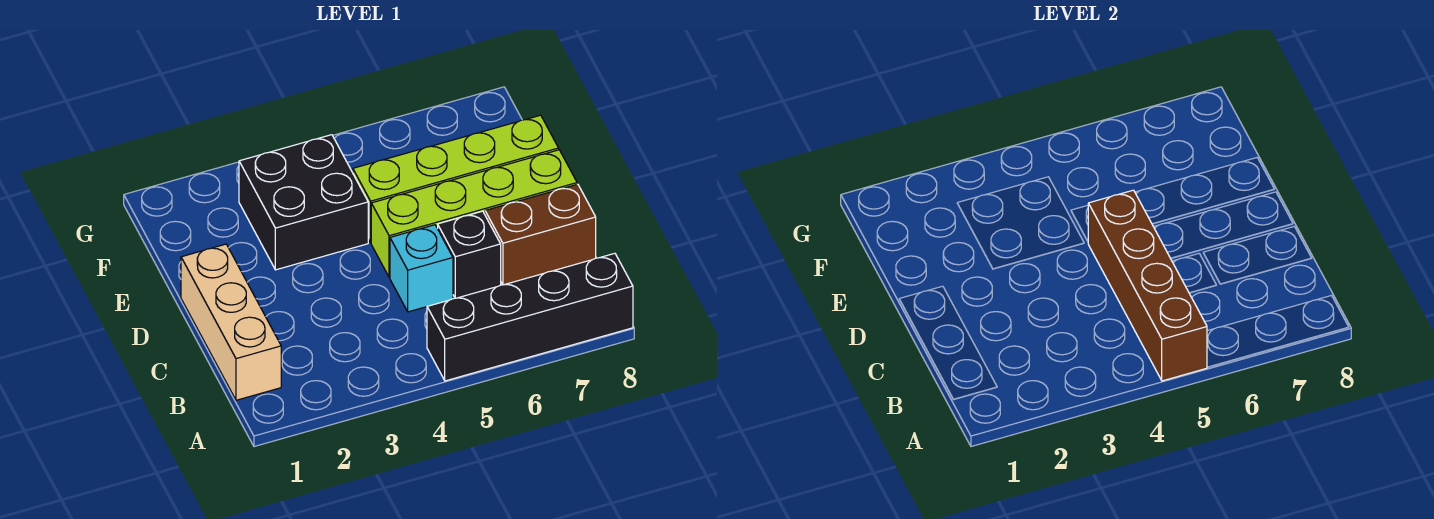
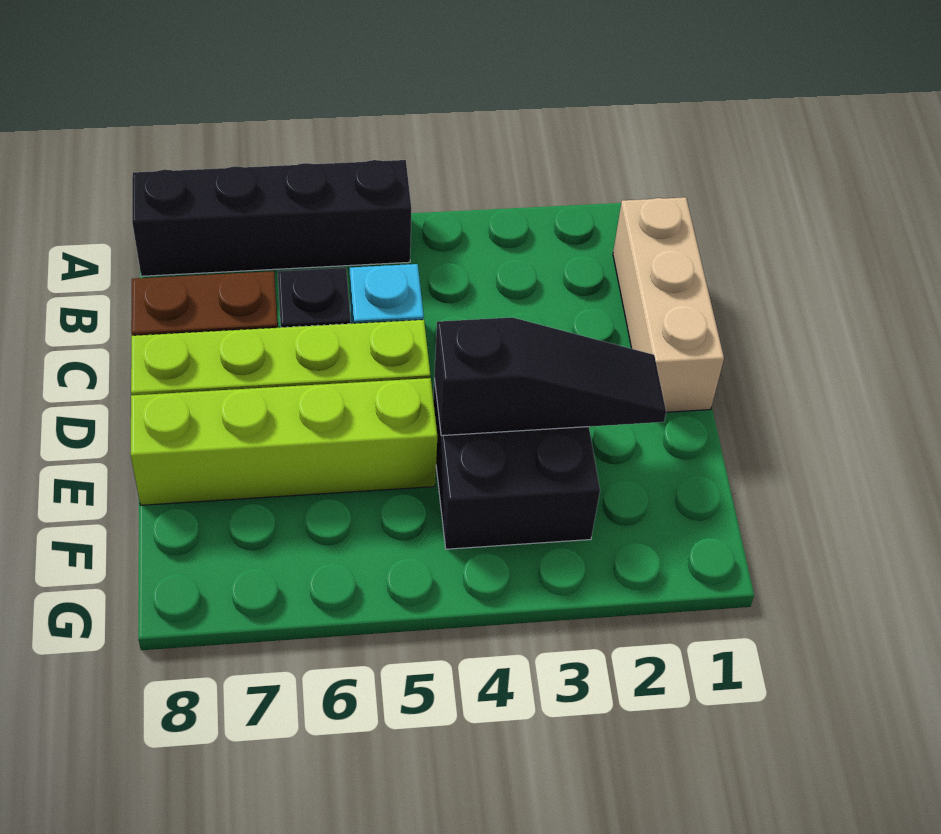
brown brick A5:D5 level 2 -> none
none -> black slope E2:E4 level 2 top 4

